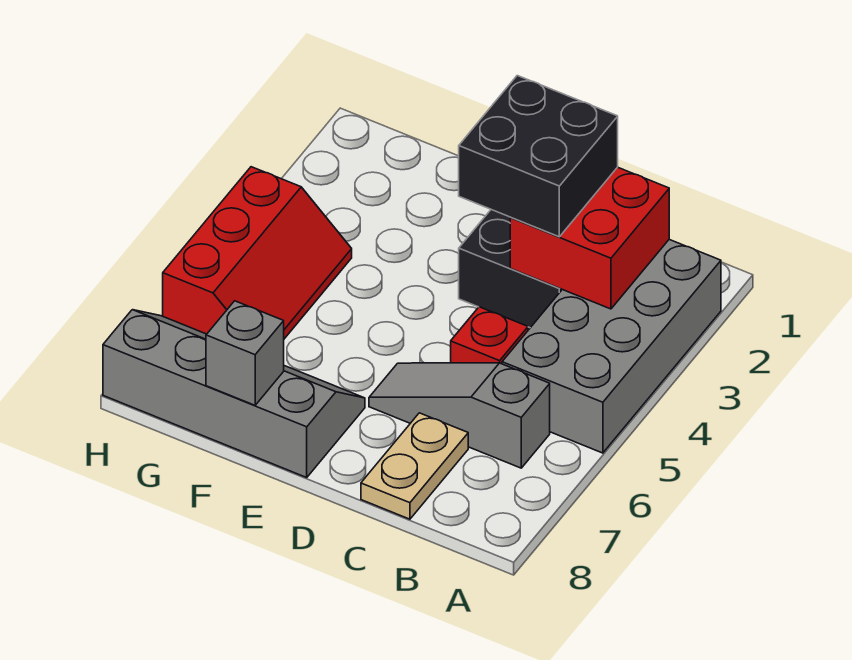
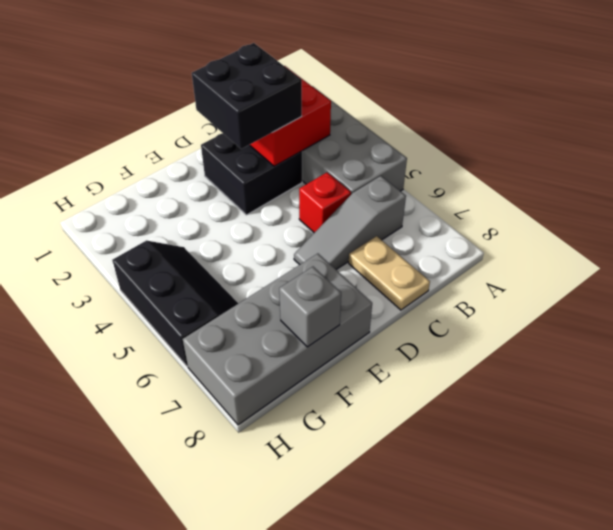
grey slope E7:H8 level 1 top 8 -> grey brick E7:H8 level 1
red slope G4:H6 level 1 top H -> black slope G4:H6 level 1 top H

